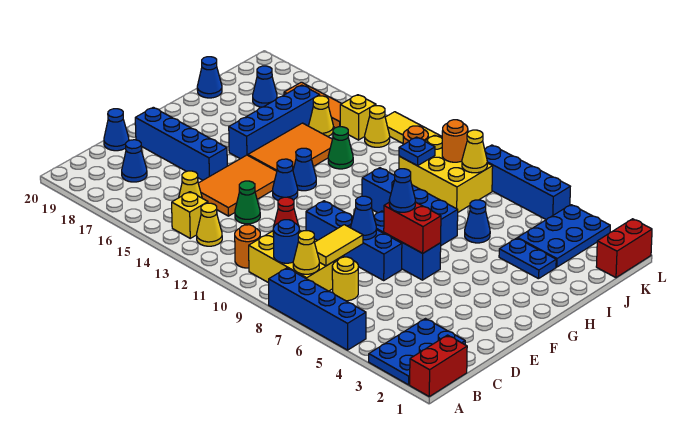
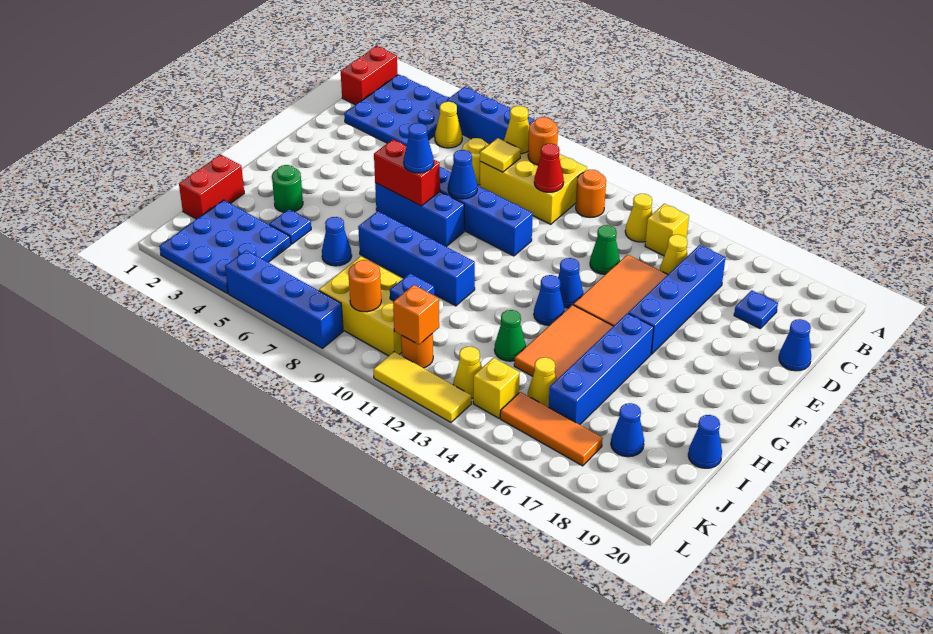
blue plate A2:C3 level 1 -> blue plate A2:C4 level 1
blue round brick B9 level 2 -> orange round brick B9 level 2
yellow tile C8:D8 level 2 -> yellow tile C8 level 2
blue cone C18 level 1 -> blue plate C18 level 1
blue brick E16:E19 level 1 -> blue brick C16:F16 level 1
none -> green round brick H3 level 1
blue plate I3:I4 level 1 -> blue plate I4 level 1
blue plate J3:L4 level 1 -> blue plate J2:L4 level 1
red brick K1:L1 level 1 -> red brick I1:J1 level 1
yellow cone K8 level 2 -> yellow cone B5 level 1
none -> orange brick K11 level 2

